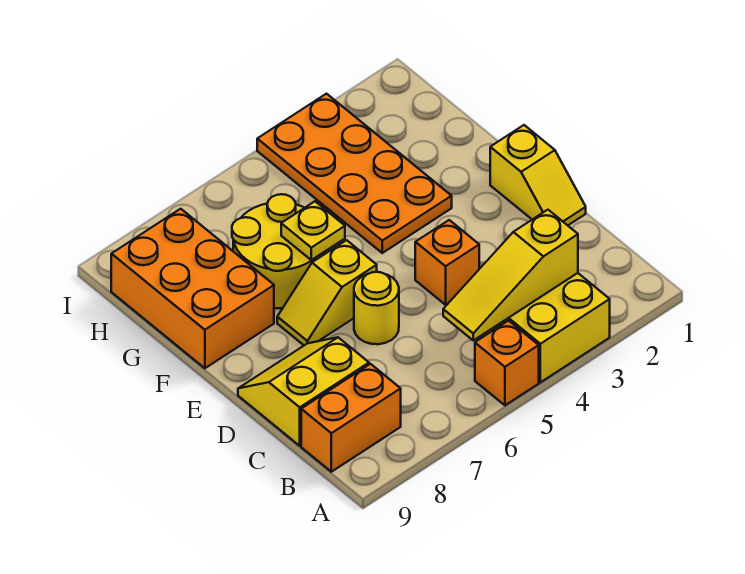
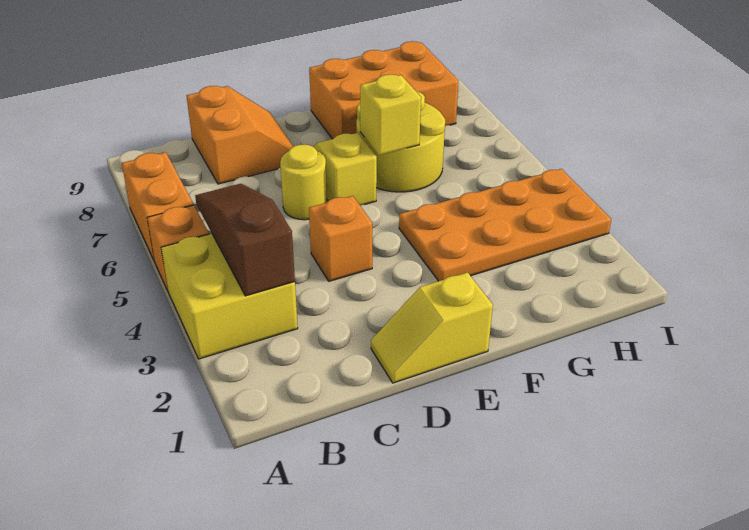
yellow slope B3:B5 level 2 top 3 -> brown slope B3:B5 level 2 top 3
orange brick B8:B9 level 1 -> orange brick A6:A7 level 1
yellow slope C8:D9 level 1 top C -> orange slope C8:D9 level 1 top C
yellow plate F6 level 2 -> yellow brick F6 level 2

